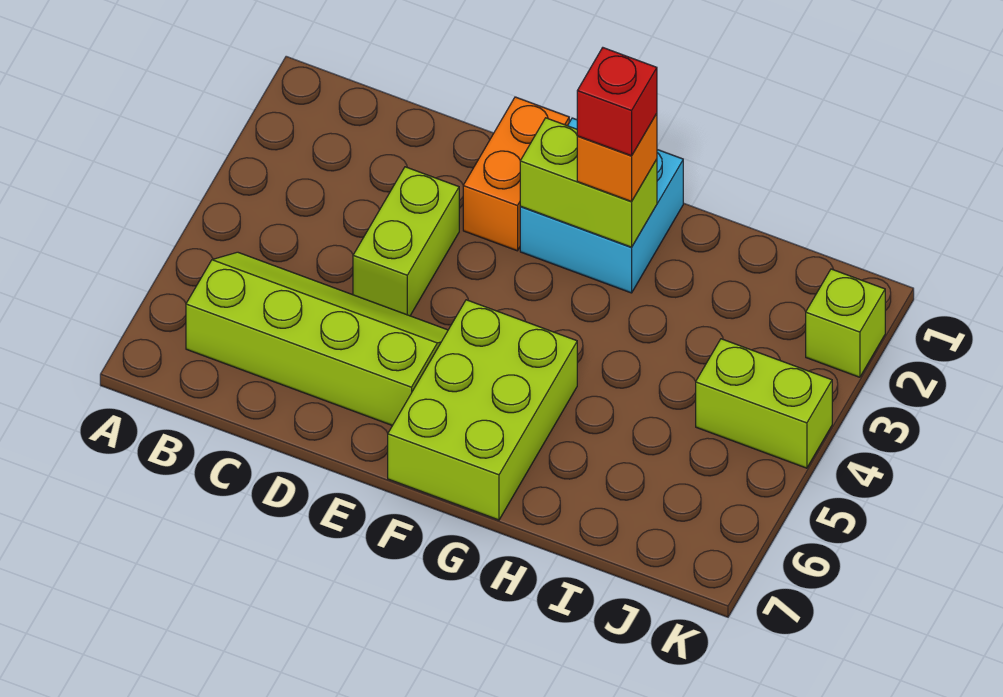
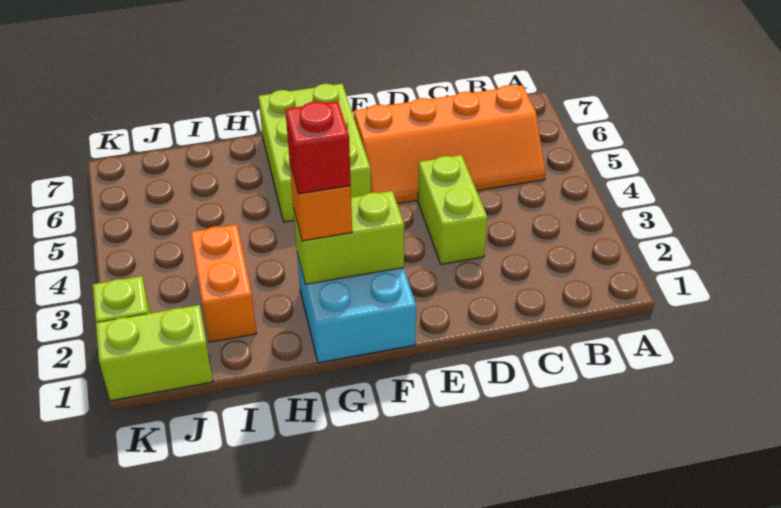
lime slope B5:E6 level 1 top 6 -> orange slope B5:E6 level 1 top 6
orange brick E1:E2 level 1 -> orange brick I2:I3 level 1
lime brick J4:K4 level 1 -> lime brick J1:K1 level 1

